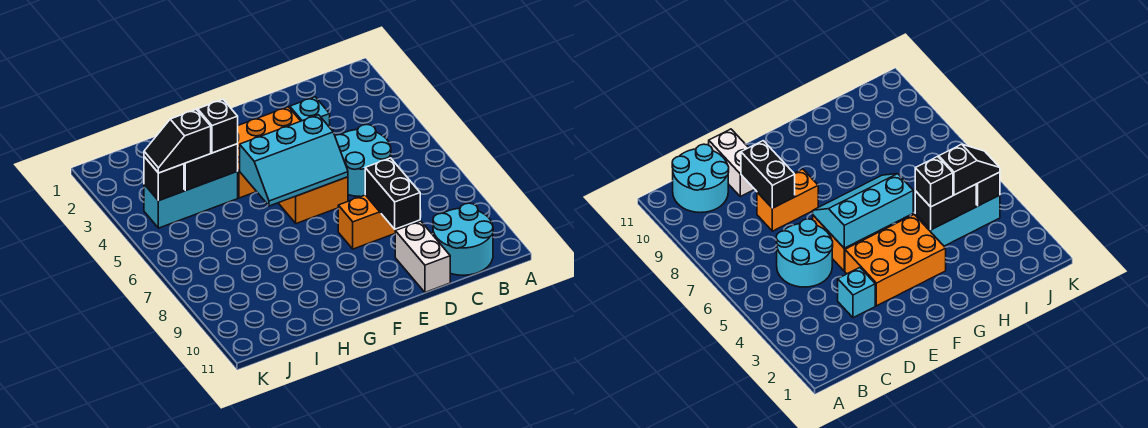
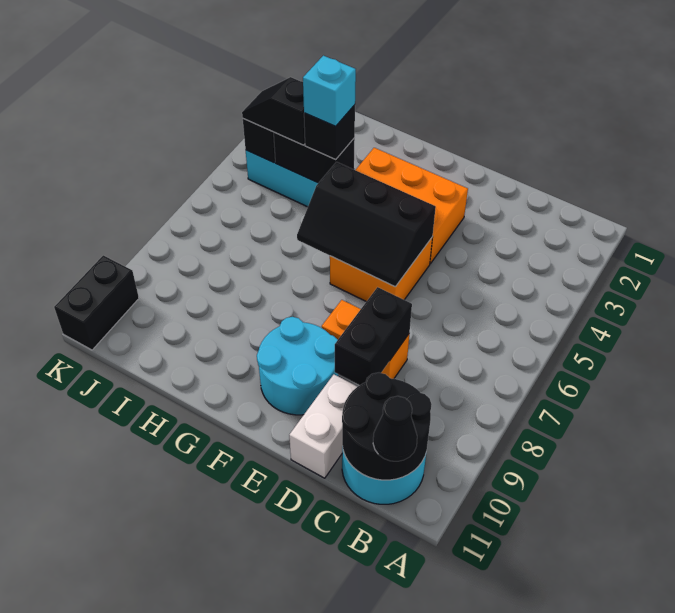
none -> black round brick B10:C11 level 2
none -> black cone B11 level 3
cyan round brick C5:D6 level 1 -> cyan round brick E9:F10 level 1
cyan brick D3 level 1 -> cyan brick H4 level 4
cyan slope E5:G6 level 2 top 5 -> black slope E5:G6 level 2 top 5
none -> black brick K10:K11 level 1

